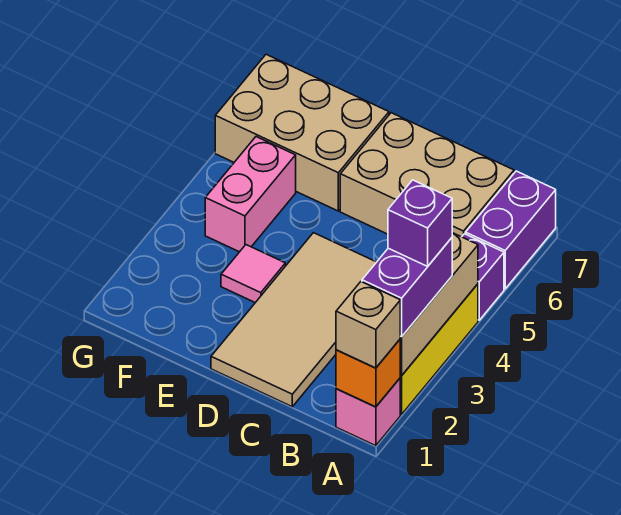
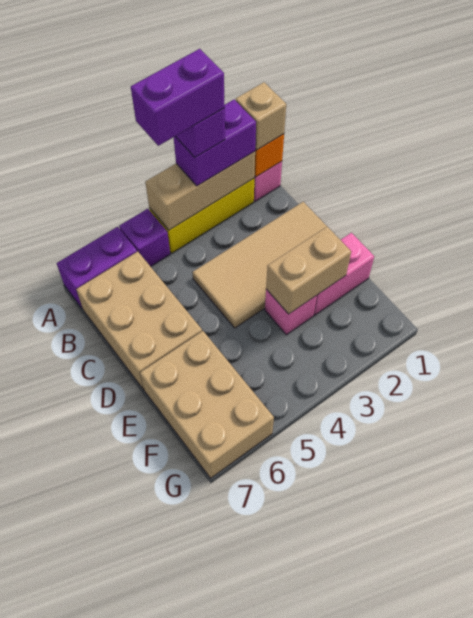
none -> purple brick A3:A4 level 5
none -> tan brick E2:E3 level 2
pink tile E3 level 1 -> pink brick E3 level 1
pink brick F4:F5 level 1 -> pink brick E1:E2 level 1

